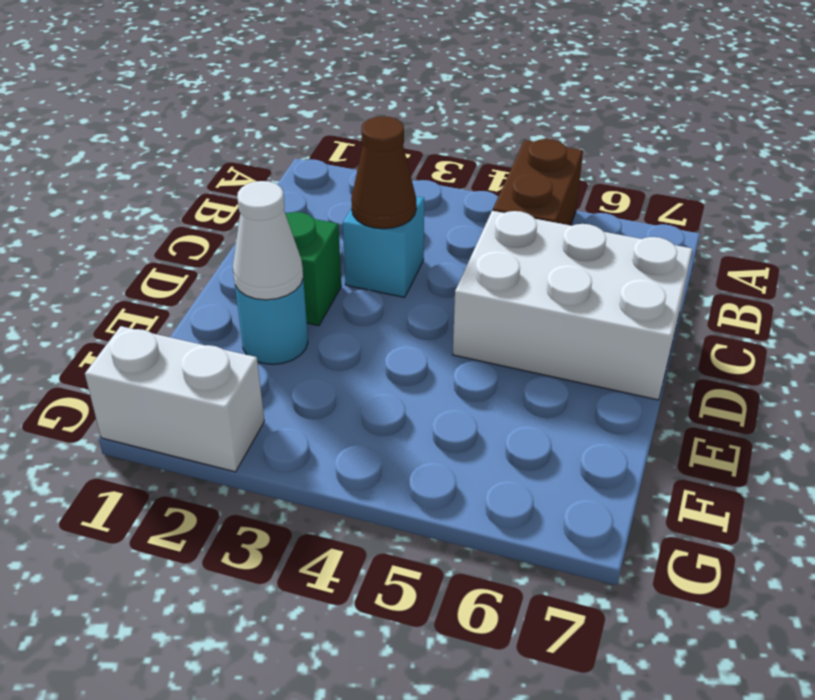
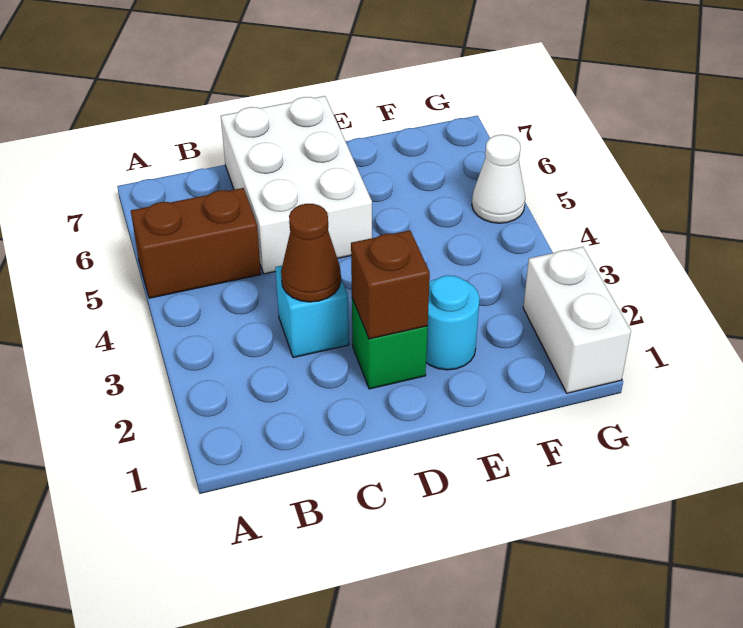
none -> brown brick D2 level 2
white cone E2 level 2 -> white cone G5 level 1

